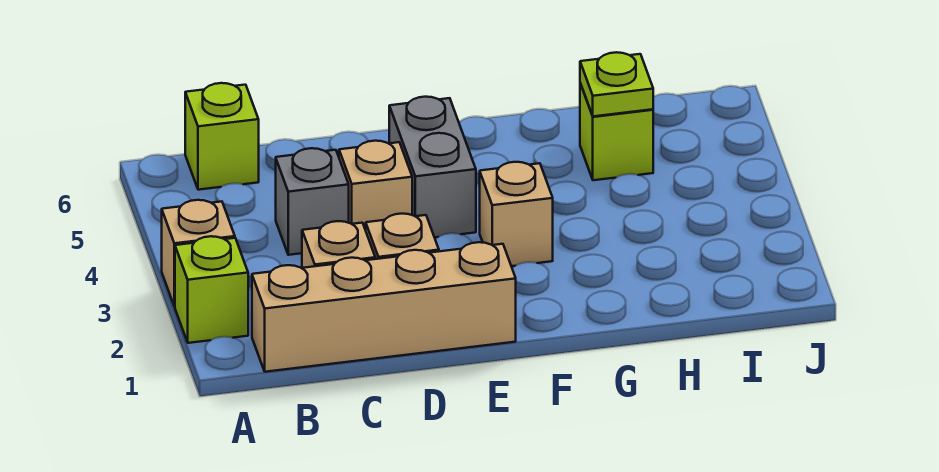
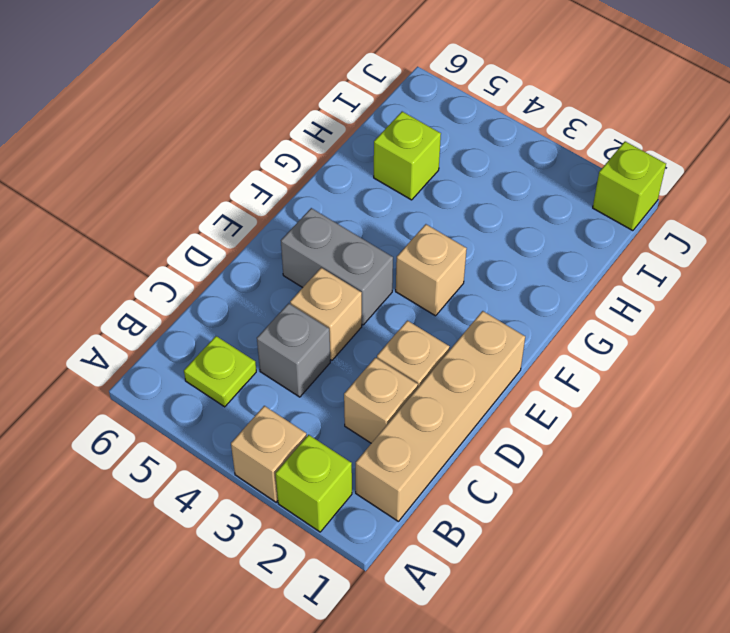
lime brick B6 level 1 -> lime brick J1 level 1
lime plate H5 level 2 -> lime plate B5 level 1

